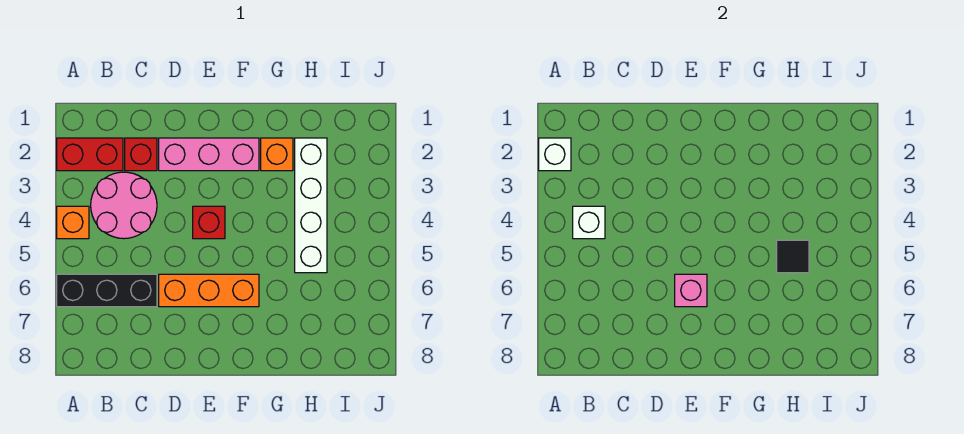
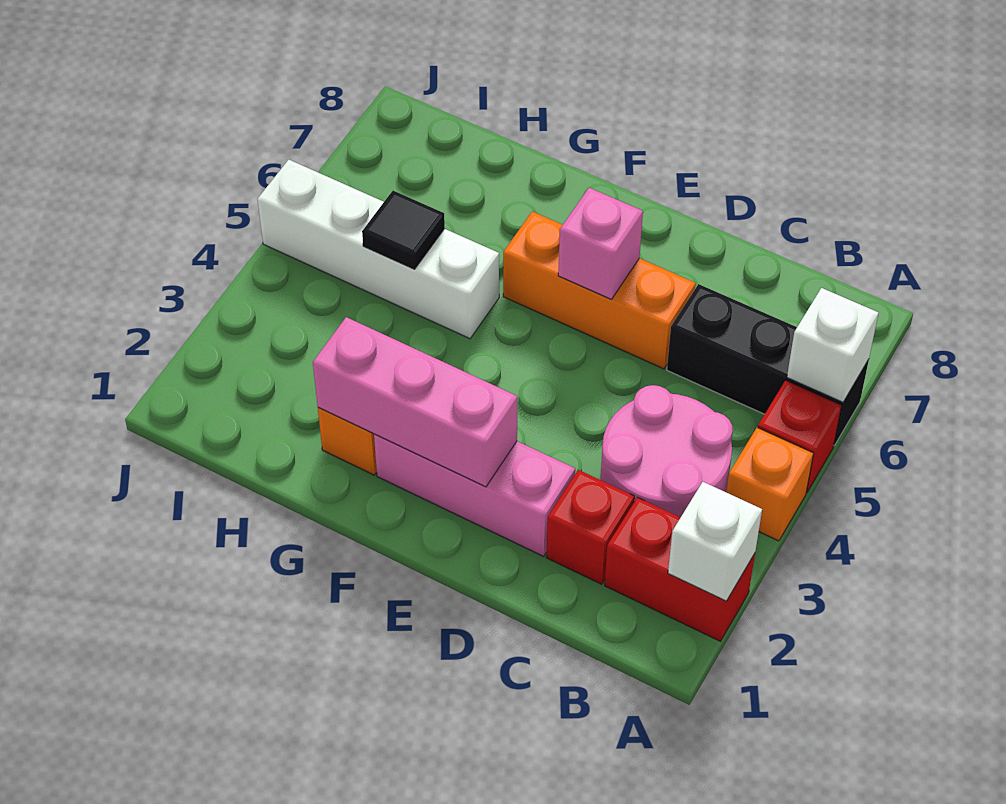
white brick B4 level 2 -> white brick A6 level 2
none -> pink brick E2:G2 level 2
red brick E4 level 1 -> red brick A5 level 1
white brick H2:H5 level 1 -> white brick G5:J5 level 1

